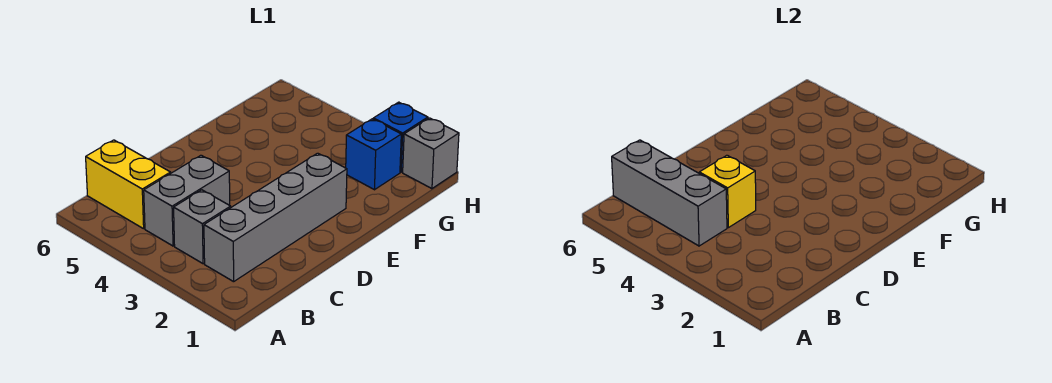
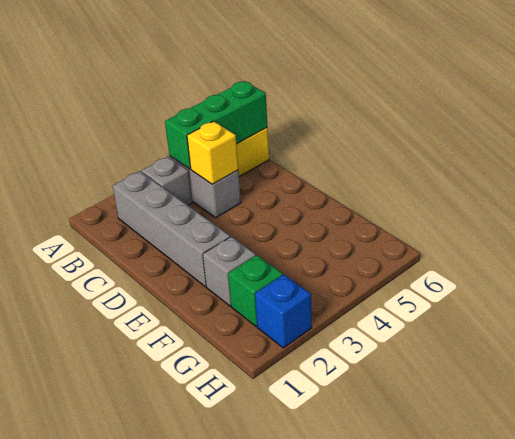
grey brick B4:B6 level 2 -> green brick B4:B6 level 2
blue brick G2 level 1 -> green brick G2 level 1
grey brick H1 level 1 -> grey brick F2 level 1

